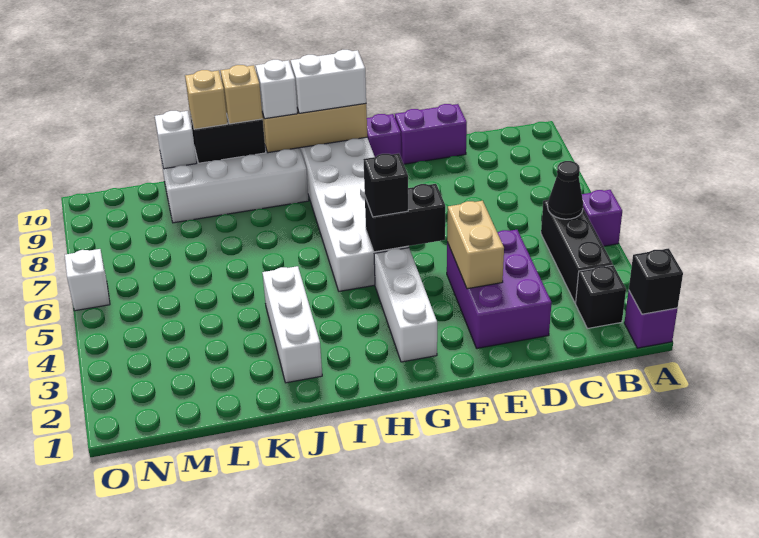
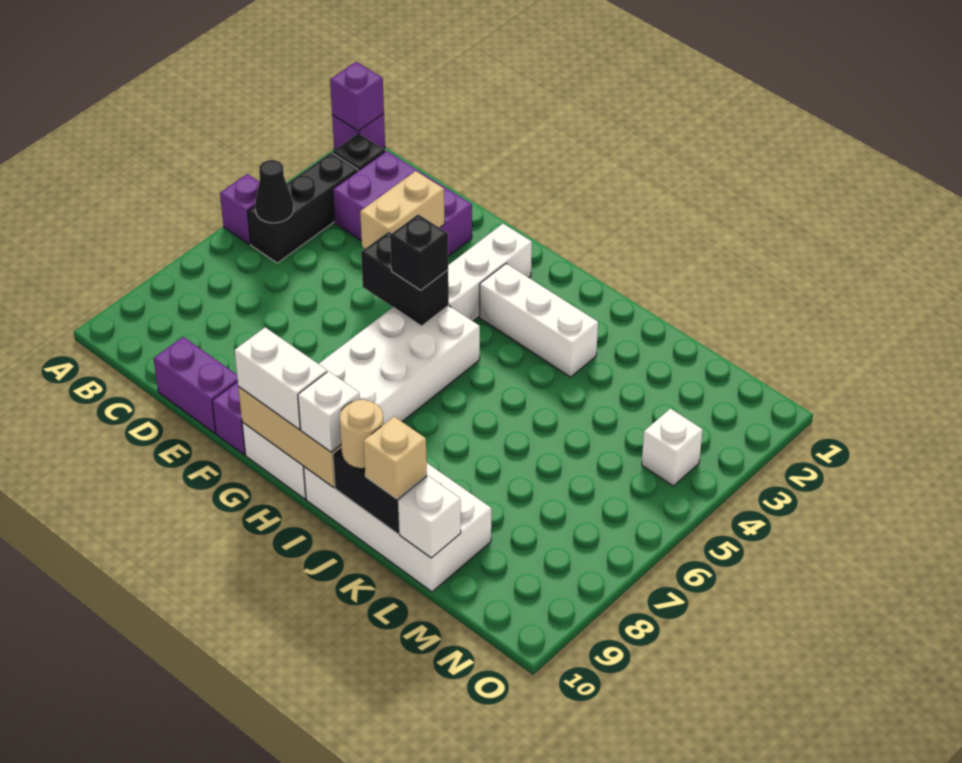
black brick A1 level 2 -> purple brick A1 level 2
purple brick D2:E4 level 1 -> purple brick C2:E3 level 1
white brick J2:J4 level 1 -> white brick H3:J3 level 1
tan brick J10 level 3 -> tan round brick J10 level 3
white brick O6 level 1 -> white brick N4 level 1

